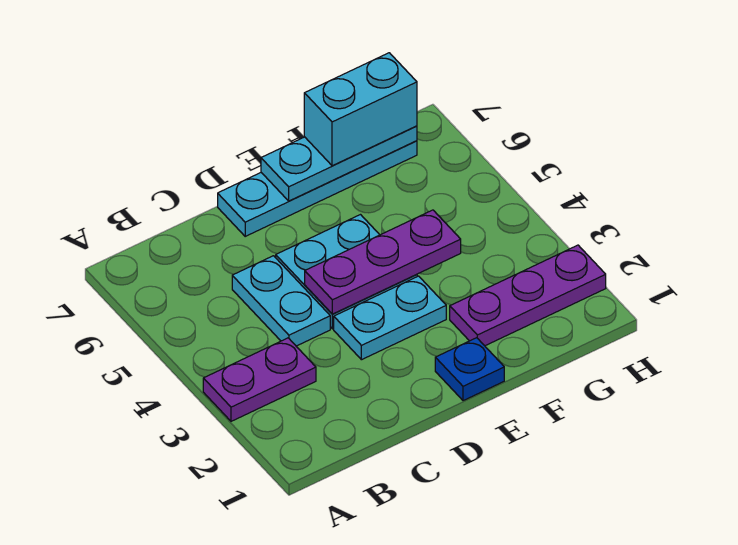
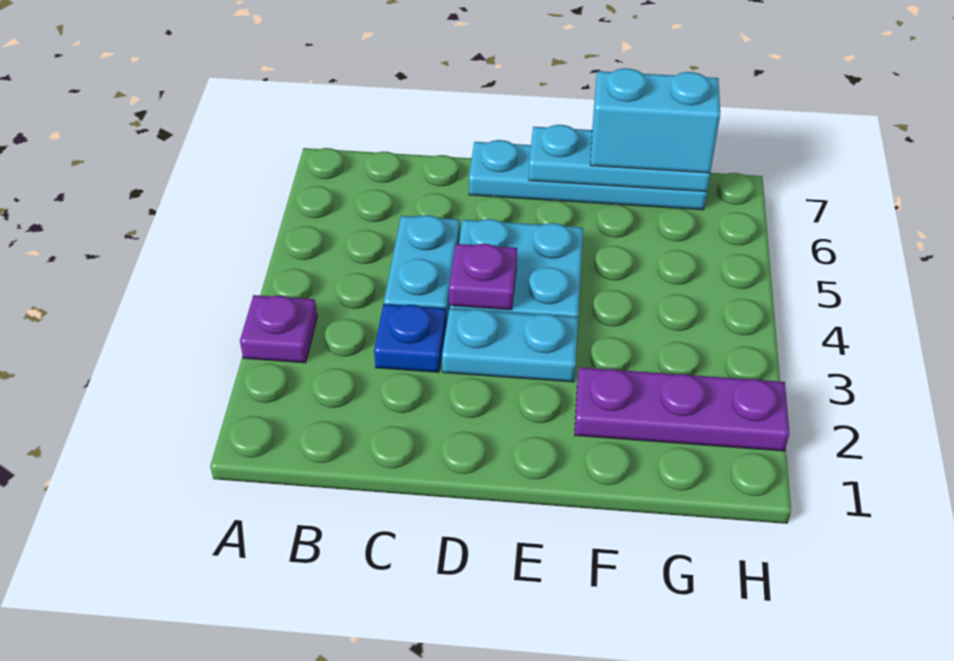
purple plate A3:B3 level 1 -> purple plate A3 level 1
purple plate D4:F4 level 2 -> purple plate D4 level 2
blue plate E1 level 1 -> blue plate C3 level 1

